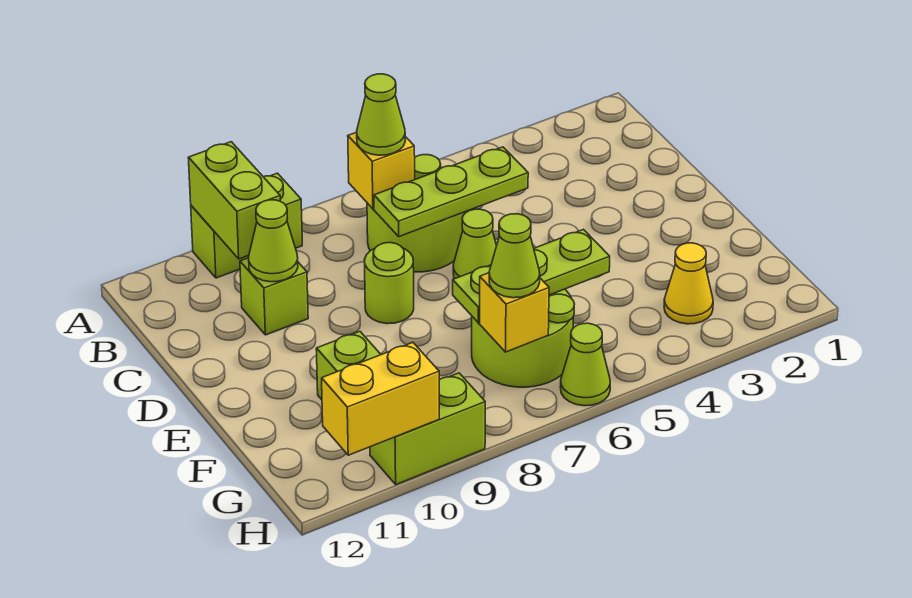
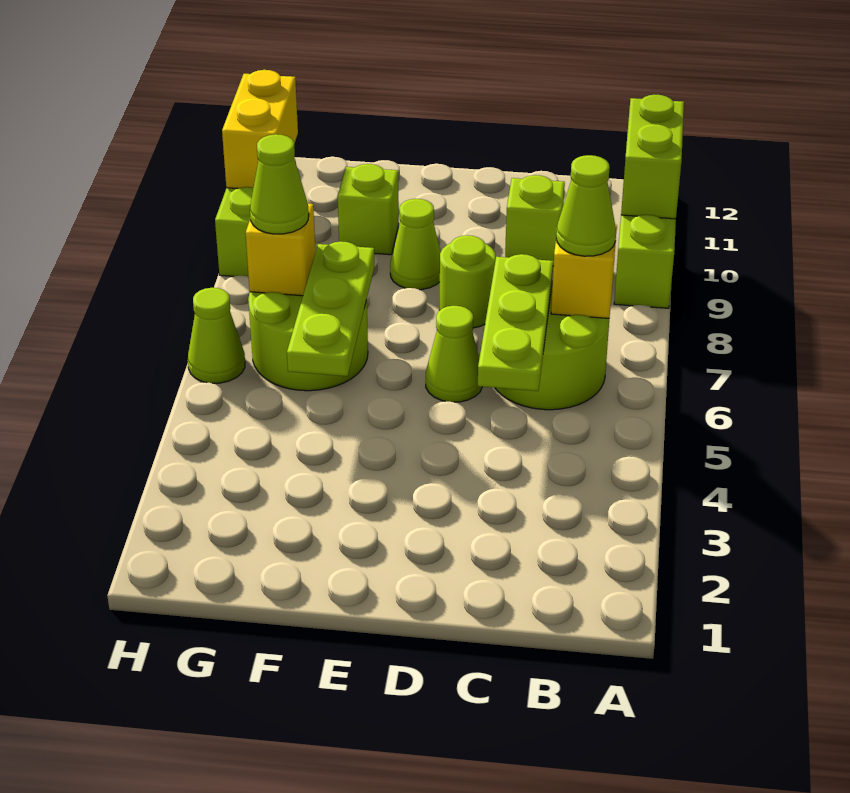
lime brick A10:B10 level 2 -> lime brick A10:A11 level 2
lime cone C10 level 2 -> lime cone E9 level 1
yellow cone G3 level 1 -> none

